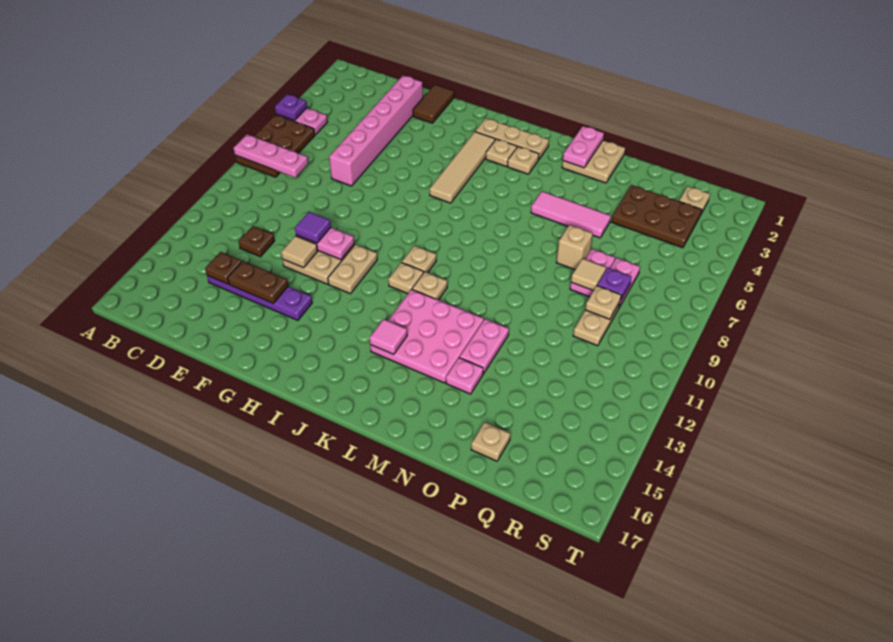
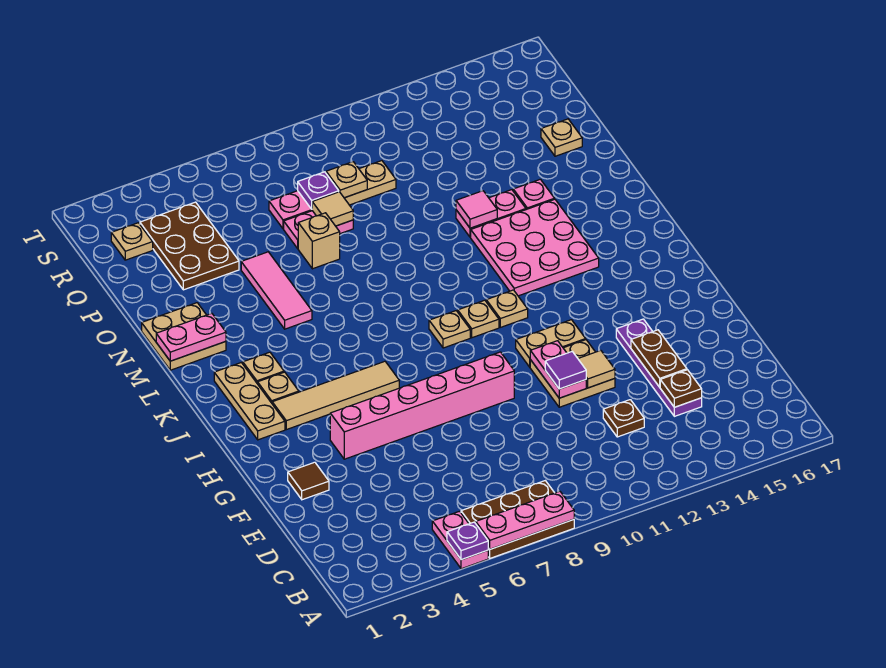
pink plate A8:C8 level 2 -> pink plate A6:A8 level 2
pink brick E2:E7 level 1 -> pink brick G4:G9 level 1
brown tile F1:F2 level 1 -> brown tile F2 level 1
tan plate K11 level 1 -> tan plate J9 level 1
pink tile K14 level 2 -> pink tile N12 level 2

